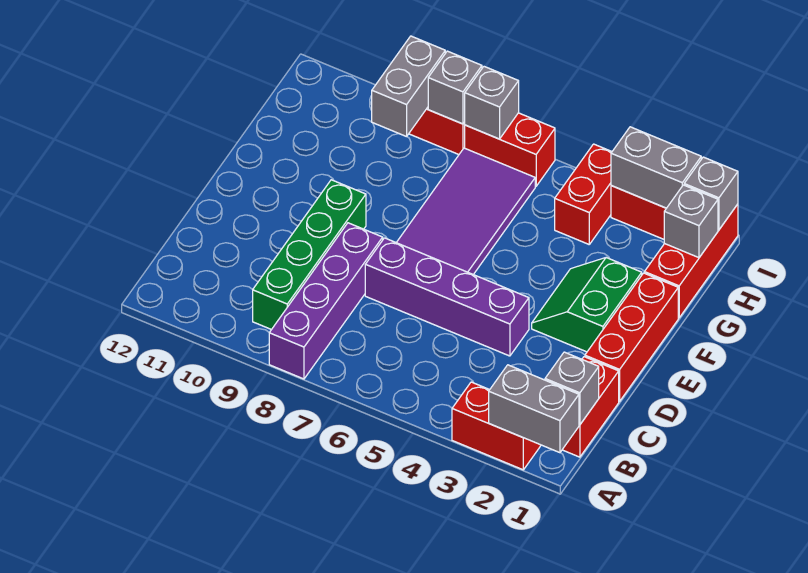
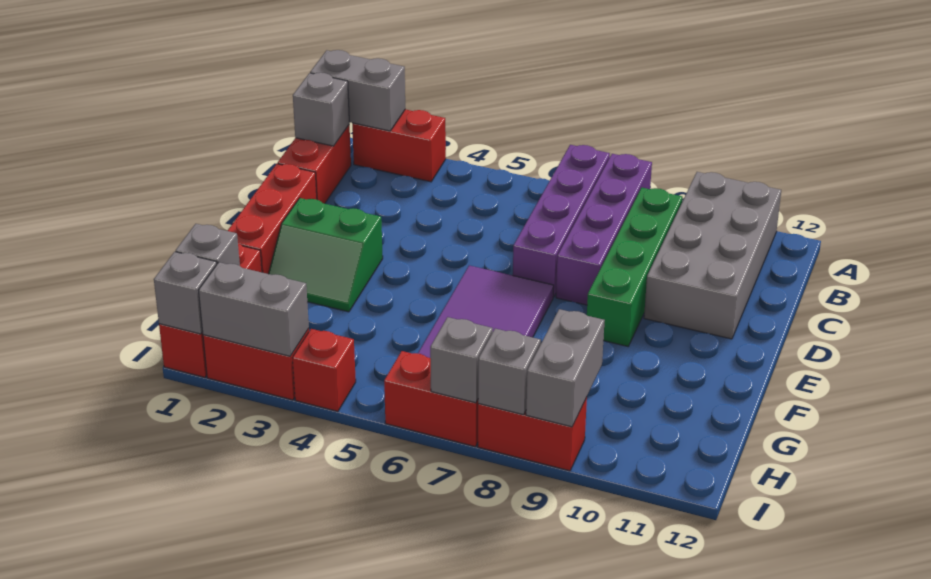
none -> grey brick A10:D11 level 1
purple brick D4:D7 level 1 -> purple brick A7:D7 level 1
green slope E2:F3 level 1 top 2 -> green slope E2:F3 level 1 top E
red brick H4:I4 level 1 -> red brick I4 level 1

